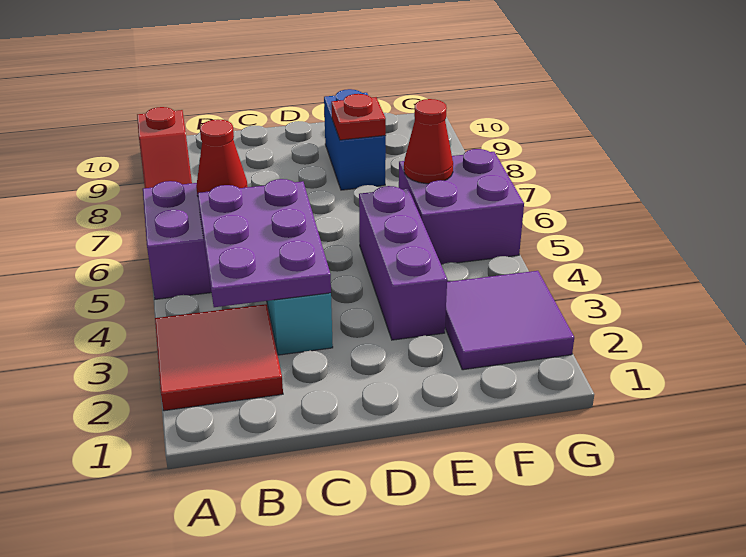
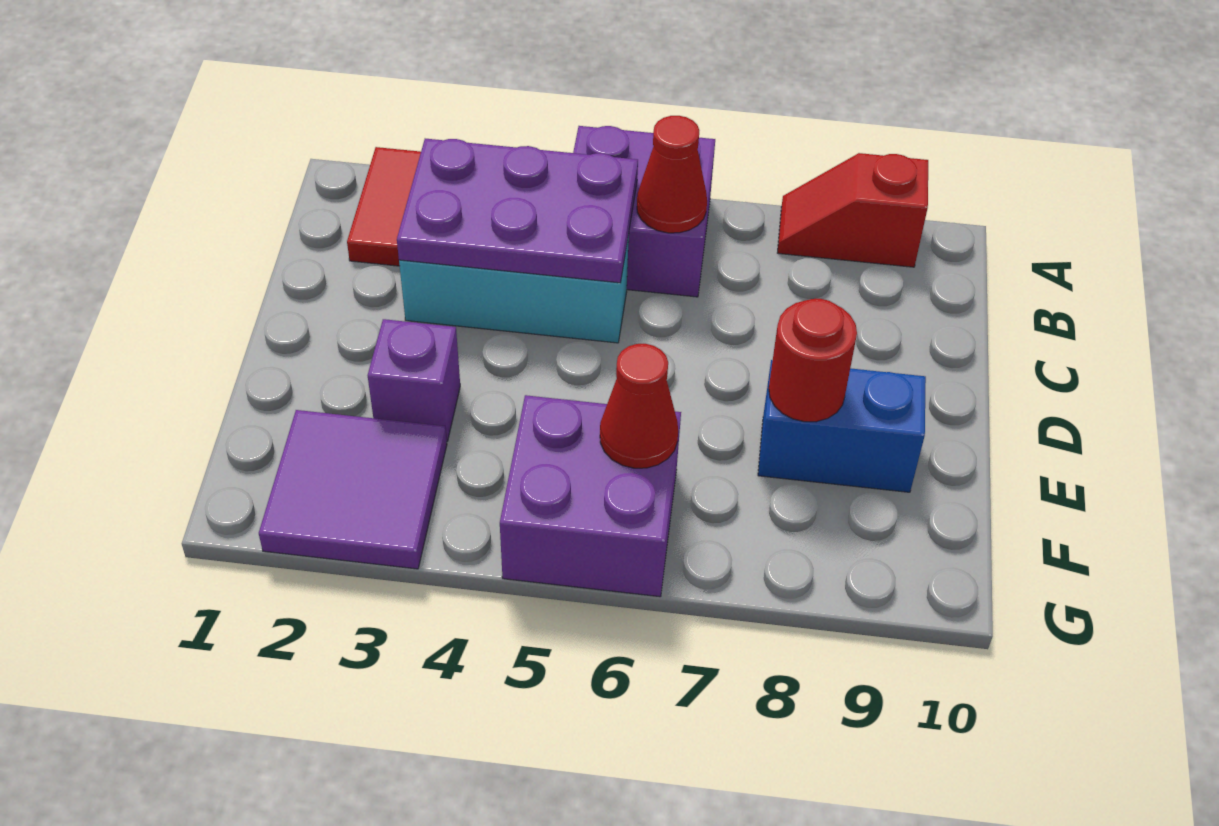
purple brick E3:E5 level 1 -> purple brick E3 level 1
red plate E8 level 2 -> red round brick E8 level 2

